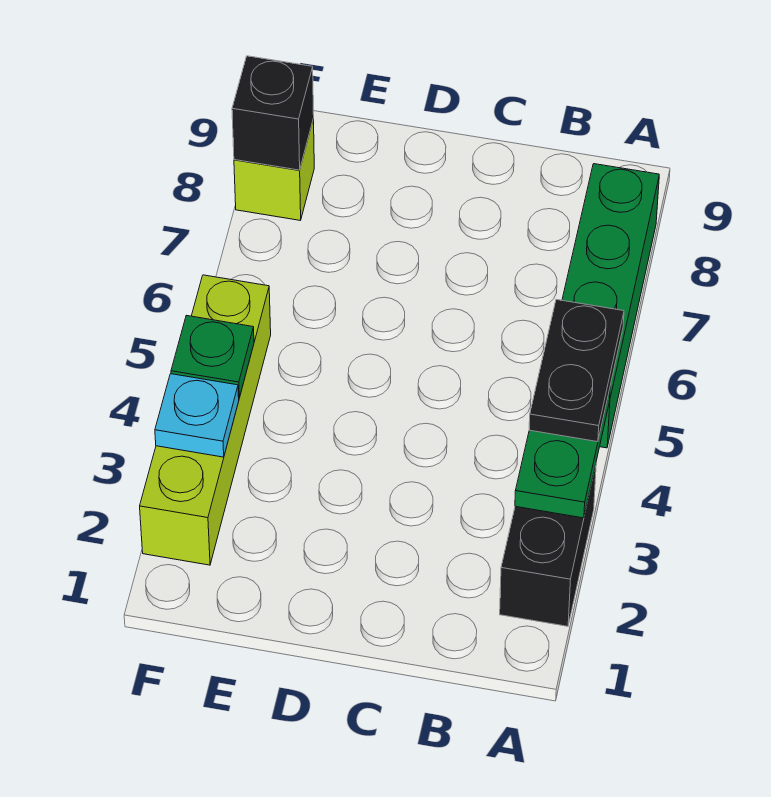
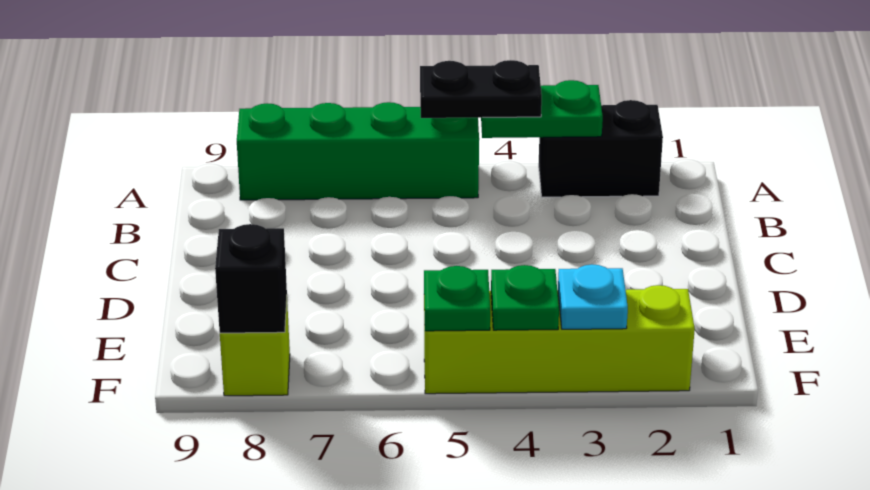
none -> green plate F5 level 2

